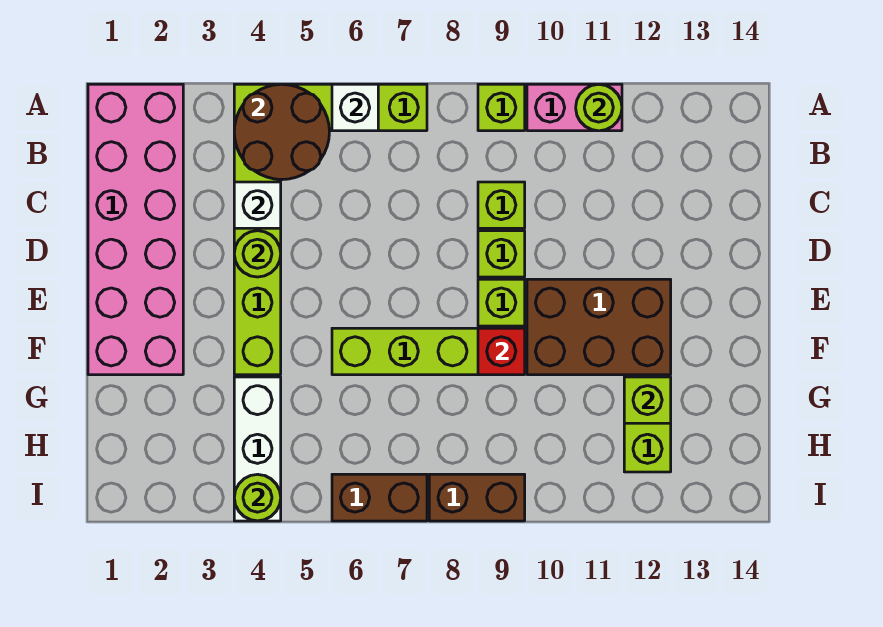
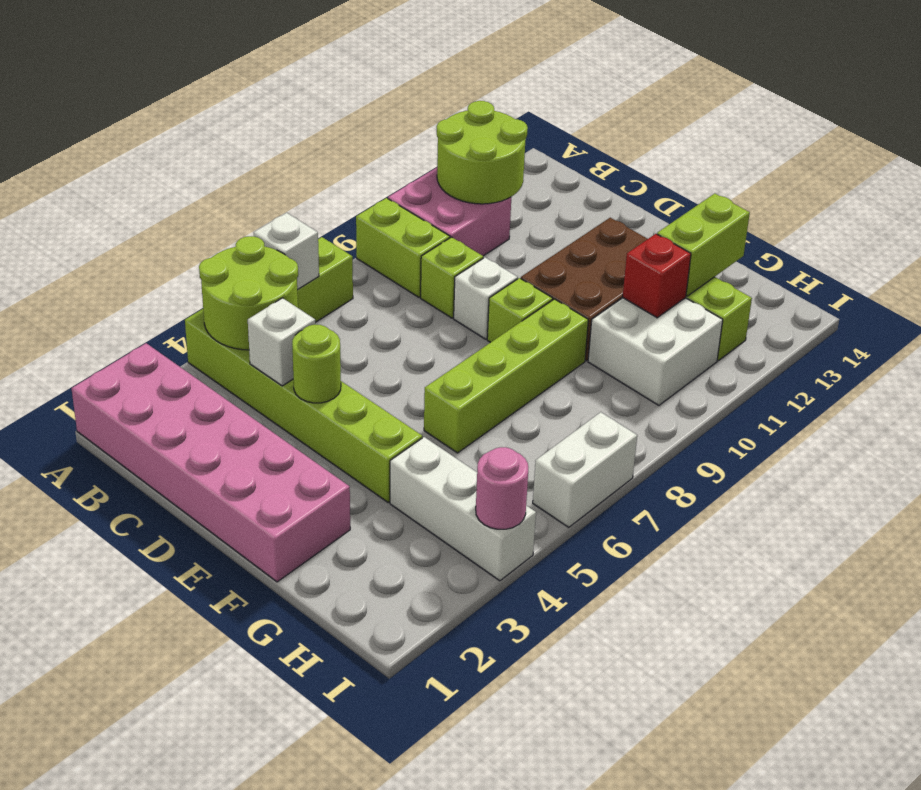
brown round brick A4:B5 level 2 -> lime round brick A4:B5 level 2
lime brick A9 level 1 -> lime brick A9:B9 level 1
pink brick A10:A11 level 1 -> pink brick A10:B11 level 1
lime round brick A11 level 2 -> lime round brick A11:B12 level 2
lime brick D9 level 1 -> white brick D9 level 1
red brick F9 level 2 -> red brick G11 level 2
none -> white brick G10:H11 level 1
lime brick G12 level 2 -> lime brick G12:G13 level 2
lime round brick I4 level 2 -> pink round brick I4 level 2
brown brick I6:I7 level 1 -> white brick I6:I7 level 1
brown brick I8:I9 level 1 -> none

